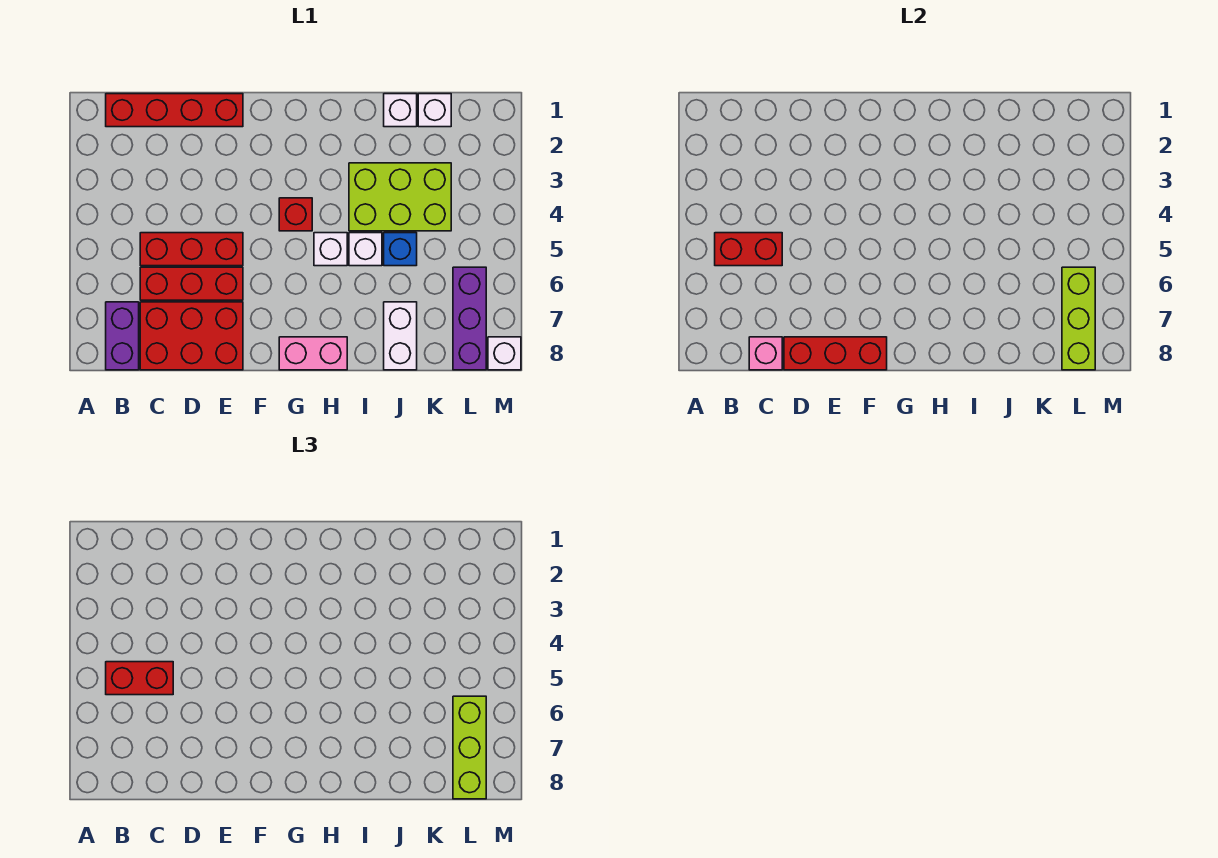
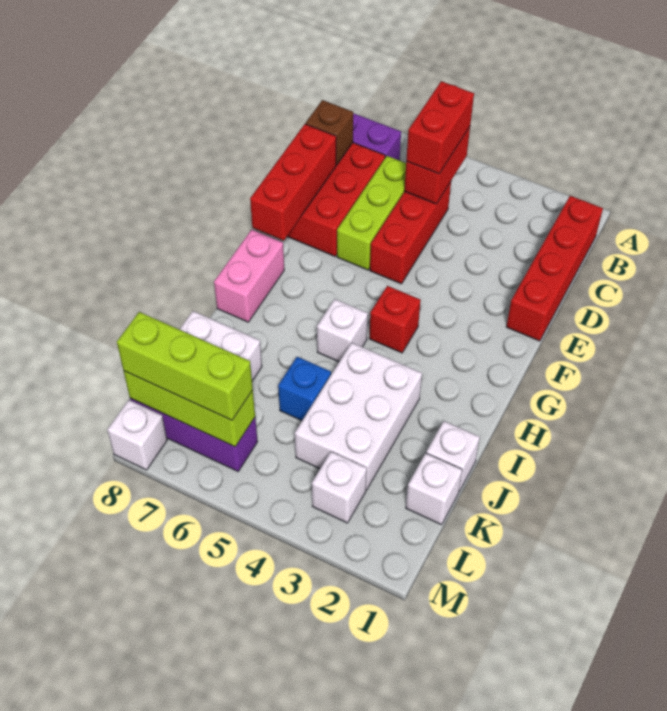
red brick C6:E6 level 1 -> lime brick C6:E6 level 1
pink brick C8 level 2 -> brown brick C8 level 2
lime brick I3:K4 level 1 -> white brick I3:K4 level 1
white brick I5 level 1 -> white brick L3 level 1

